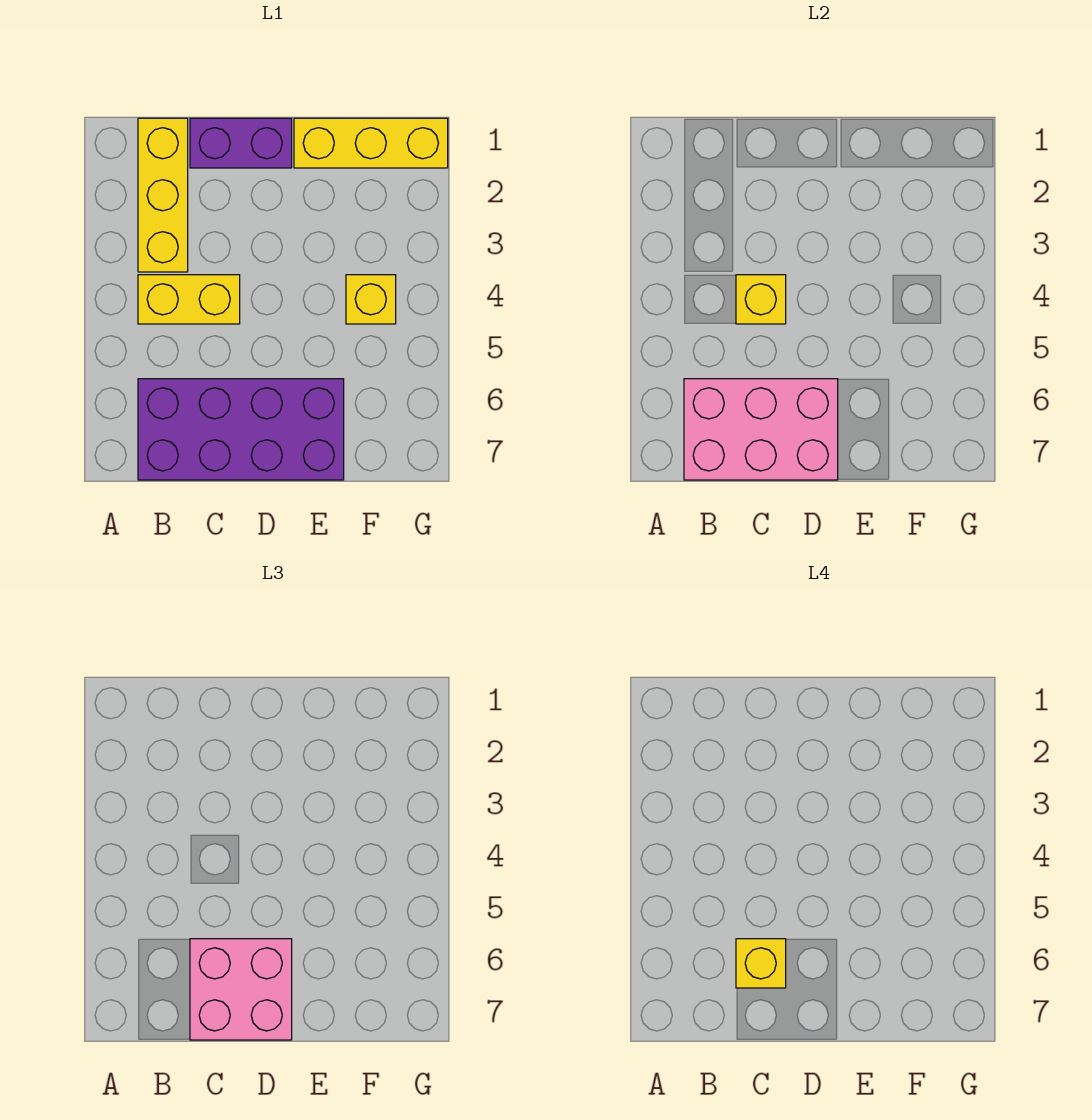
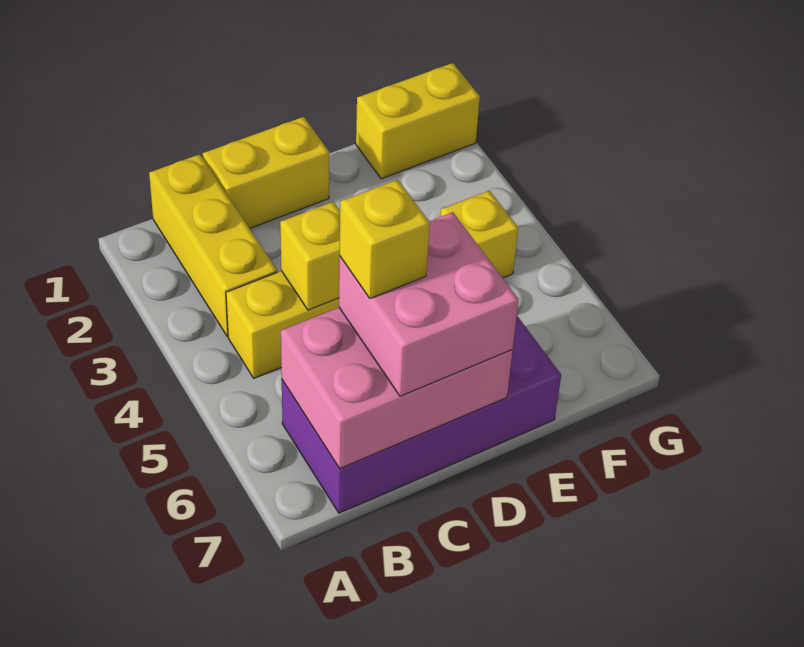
purple brick C1:D1 level 1 -> yellow brick C1:D1 level 1
yellow brick E1:G1 level 1 -> yellow brick F1:G1 level 1

